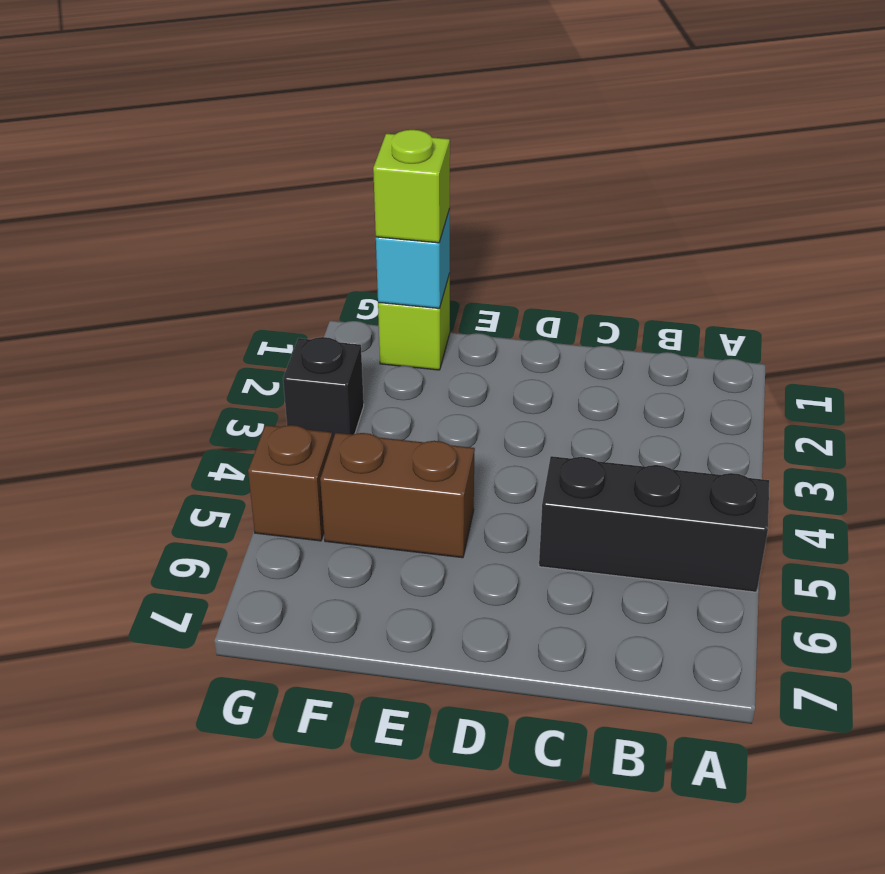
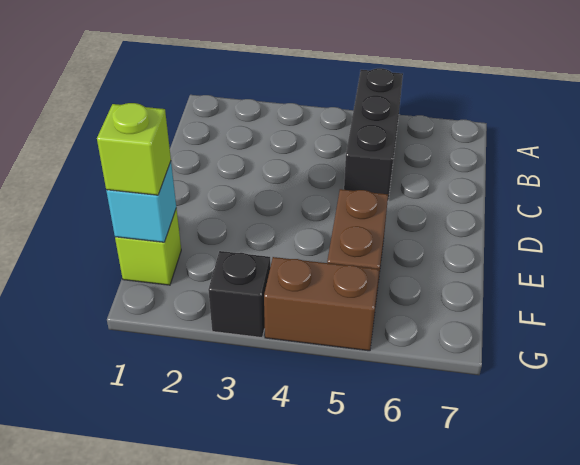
brown brick G5 level 1 -> brown brick G4:G5 level 1

